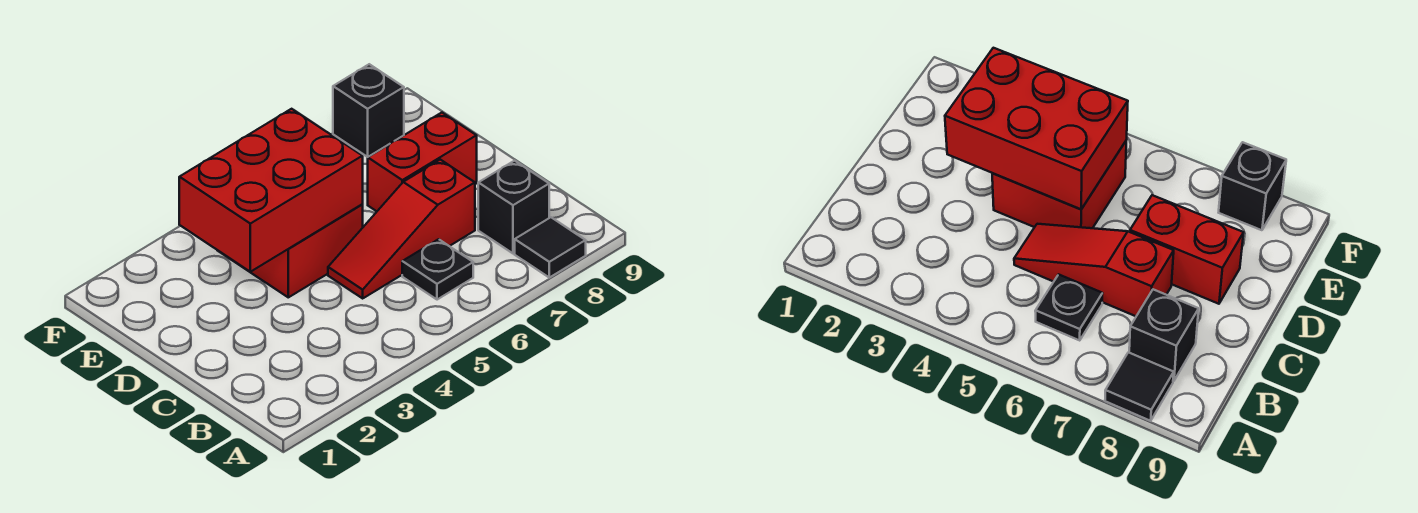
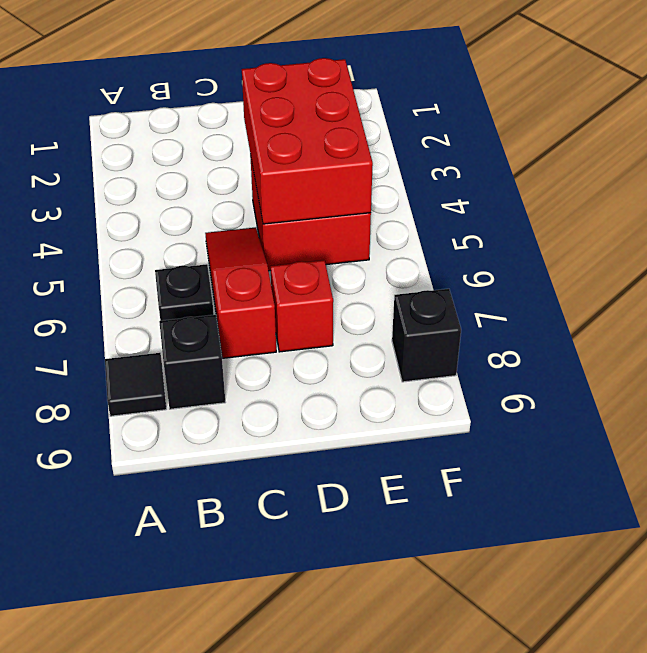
red brick D7:D8 level 1 -> red brick D7 level 1

